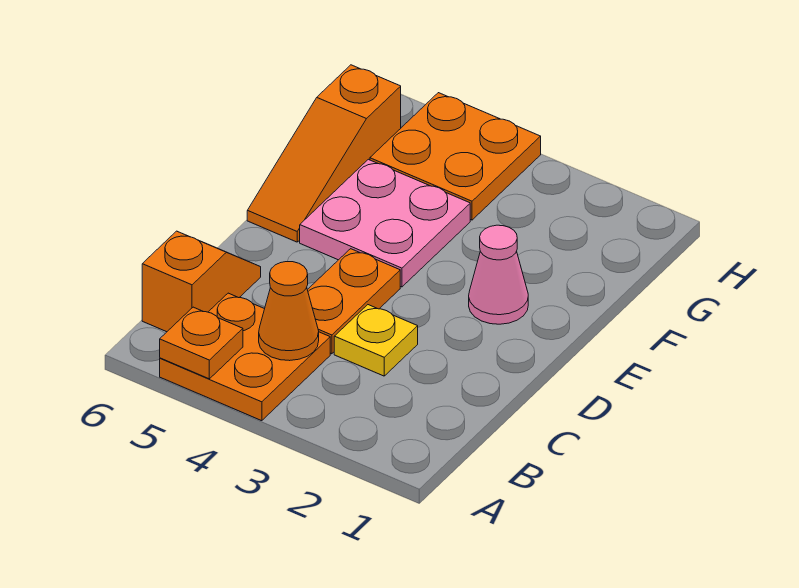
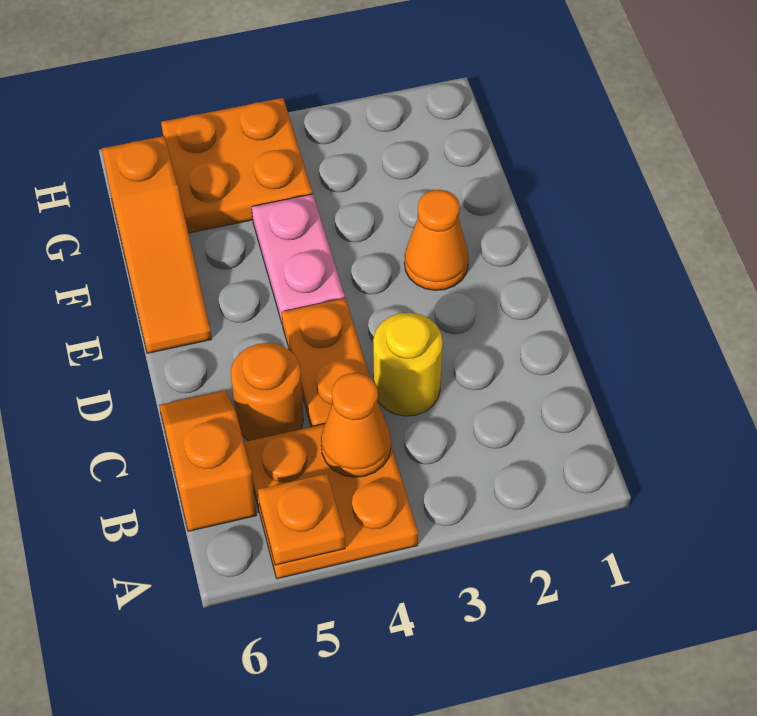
yellow plate C3 level 1 -> yellow round brick C3 level 1
none -> orange round brick C5 level 1
pink cone E2 level 1 -> orange cone E2 level 1
pink plate E4:F5 level 1 -> pink plate E4:F4 level 1

